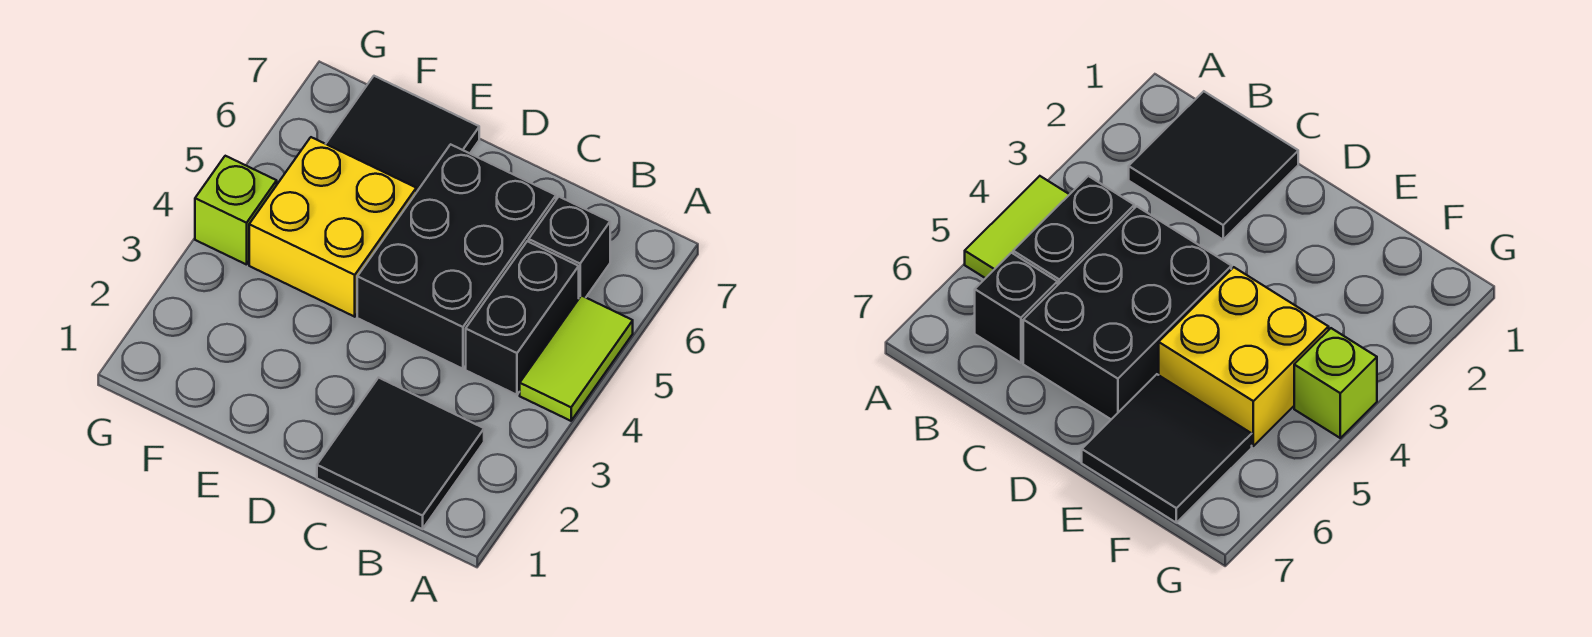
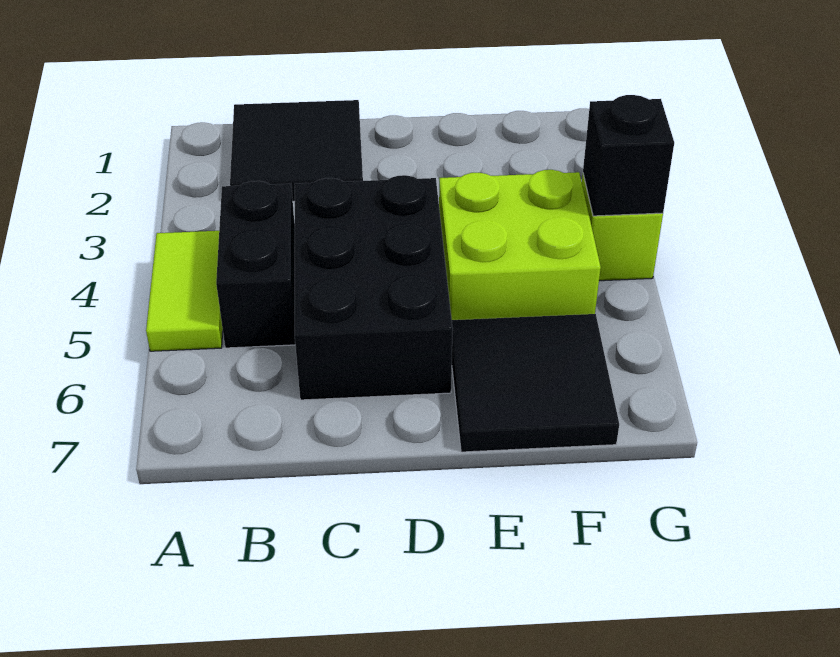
black brick B6 level 1 -> black brick G4 level 2
yellow brick E4:F5 level 1 -> lime brick E4:F5 level 1

